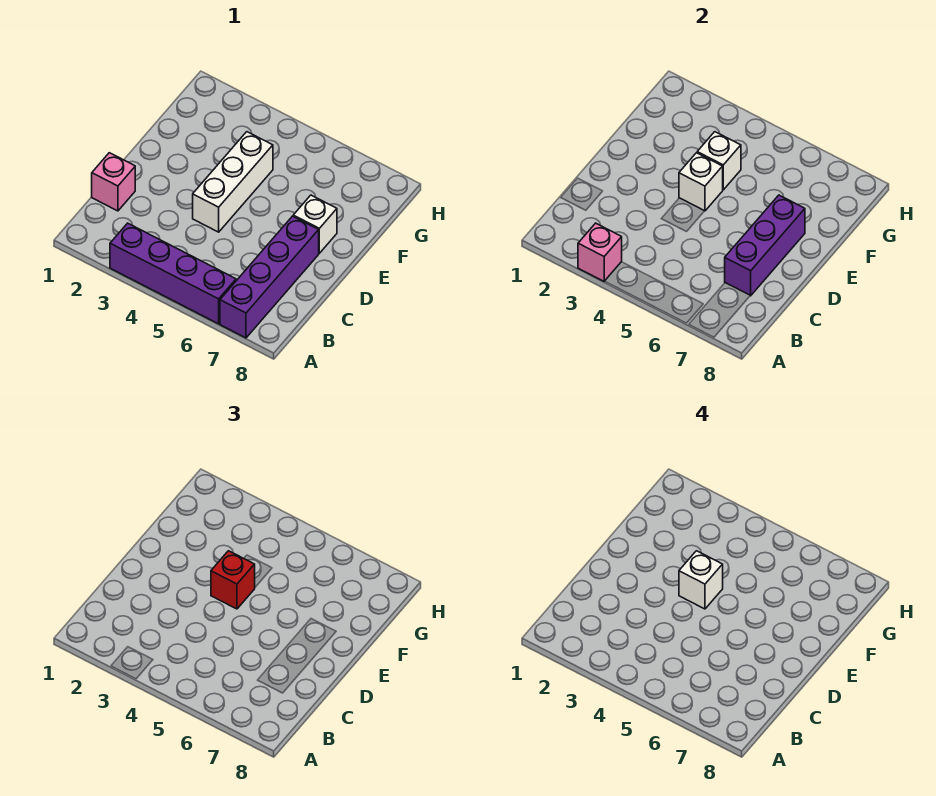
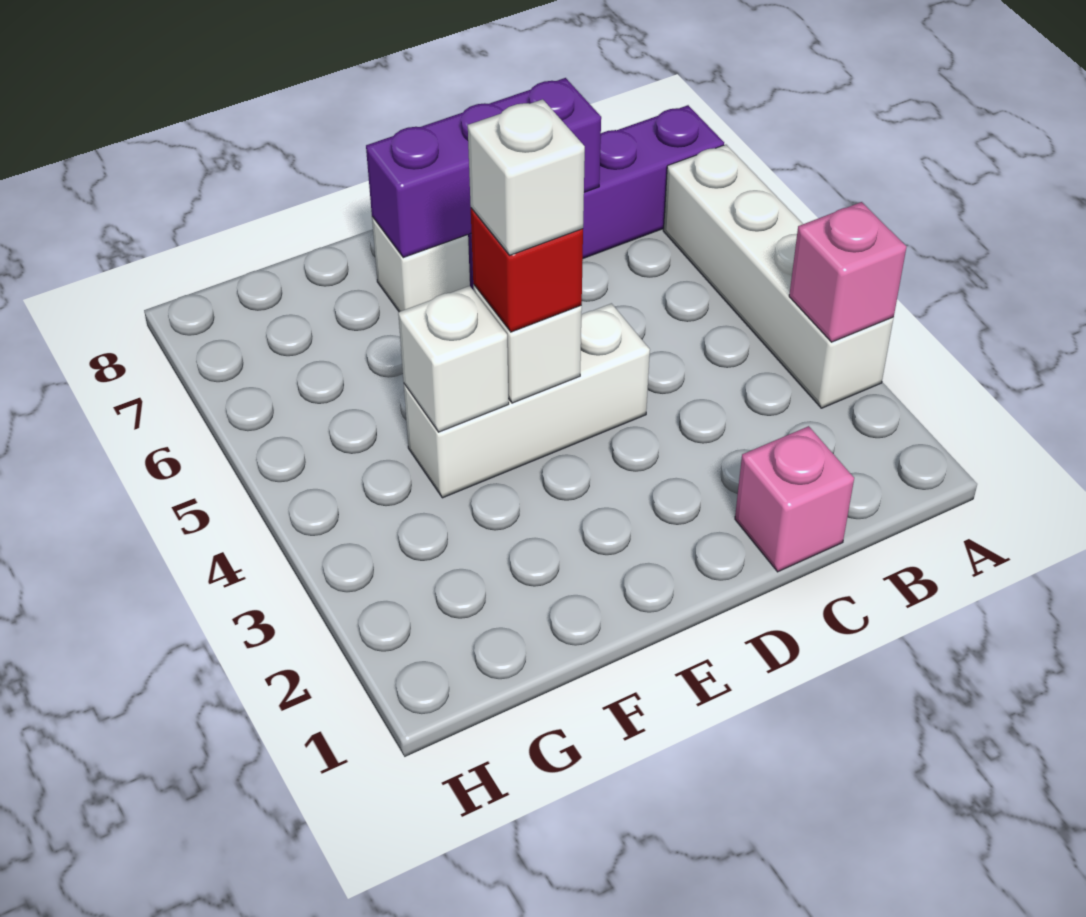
purple brick A3:A6 level 1 -> white brick A3:A6 level 1

